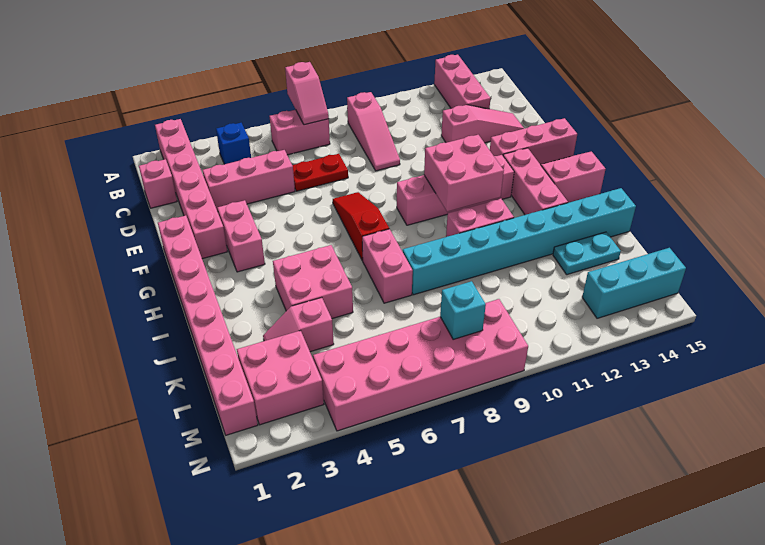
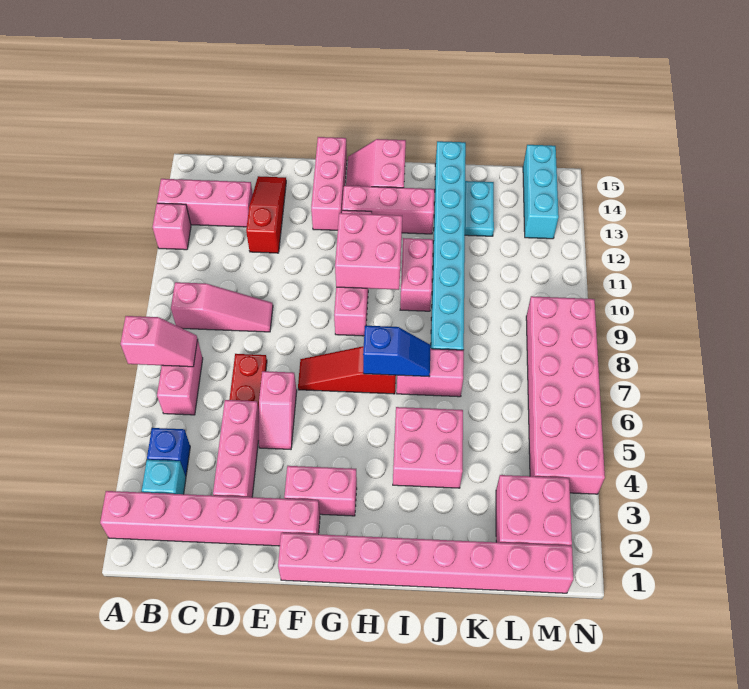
pink brick C1 level 1 -> pink brick A12 level 1
pink slope D12:D14 level 1 top 12 -> red slope D12:D14 level 1 top 12
none -> blue slope H7:I7 level 2 top H
pink slope K3:K4 level 1 top 4 -> pink slope E5:E6 level 1 top 6
cyan brick M8 level 2 -> cyan brick B3 level 1

